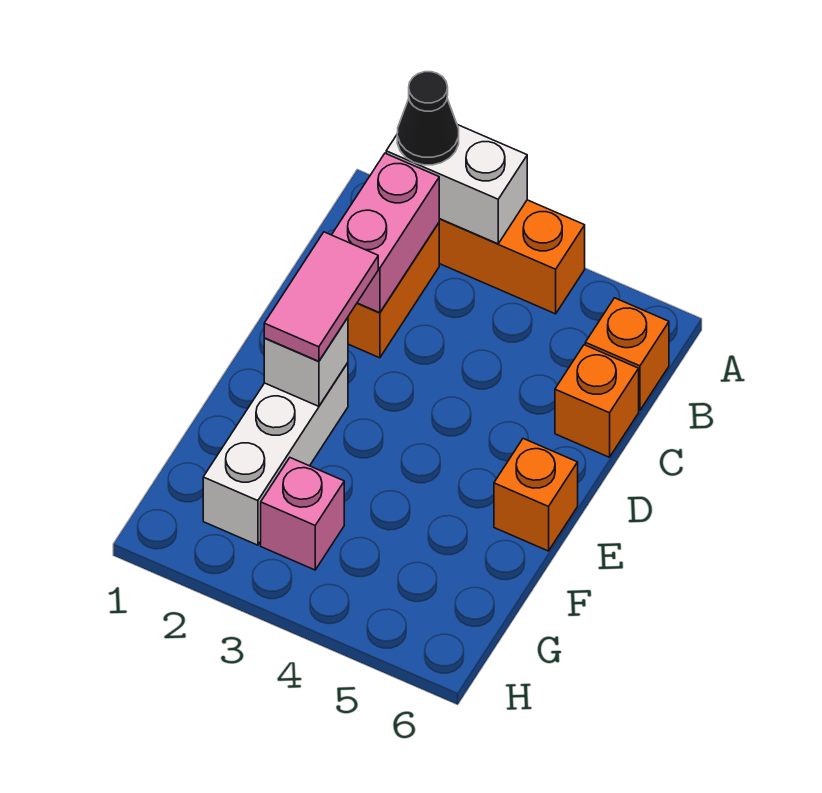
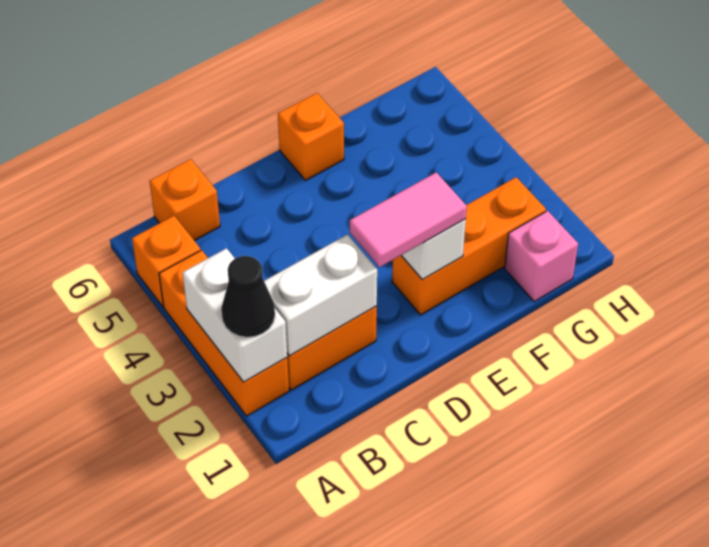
pink brick B2:C2 level 2 -> white brick B2:C2 level 2
orange brick C6 level 1 -> orange brick A5 level 1
white brick E2:G2 level 1 -> orange brick E2:G2 level 1
pink brick G3 level 1 -> pink brick G1 level 1

